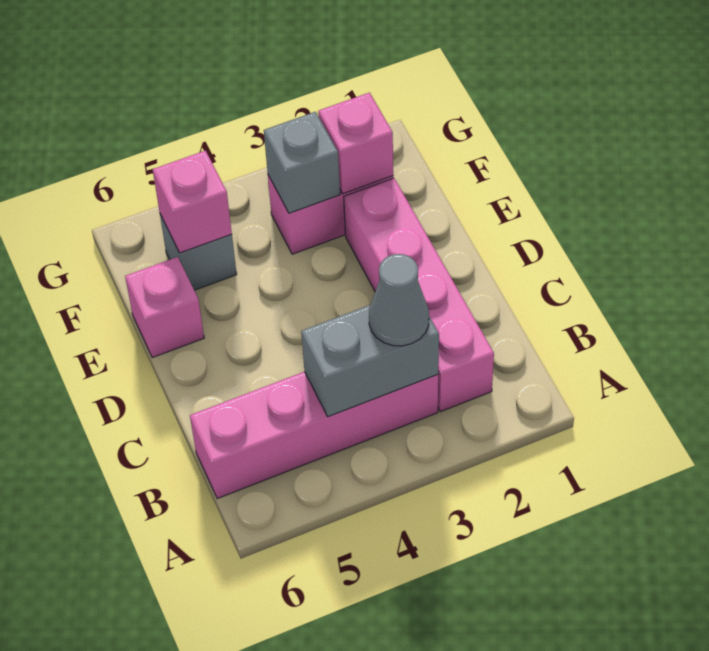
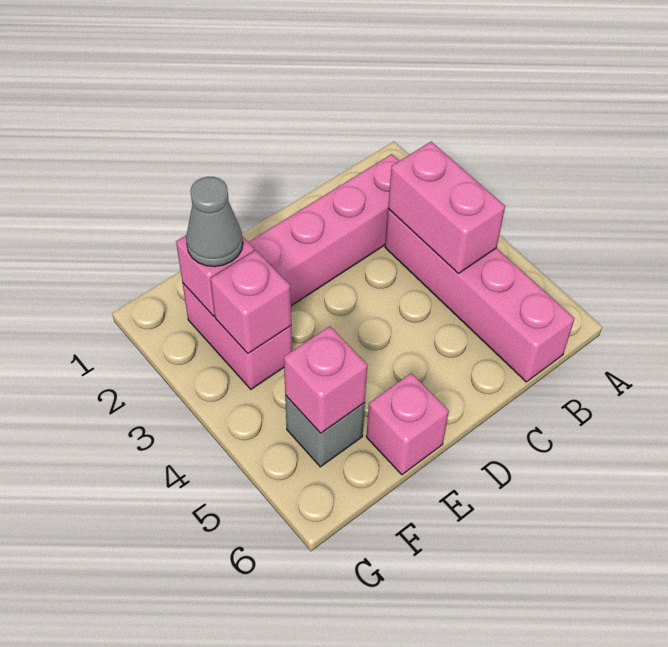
grey brick B3:B4 level 2 -> pink brick B3:B4 level 2
grey cone B3 level 3 -> grey cone F2 level 3
grey brick F3 level 2 -> pink brick F3 level 2

